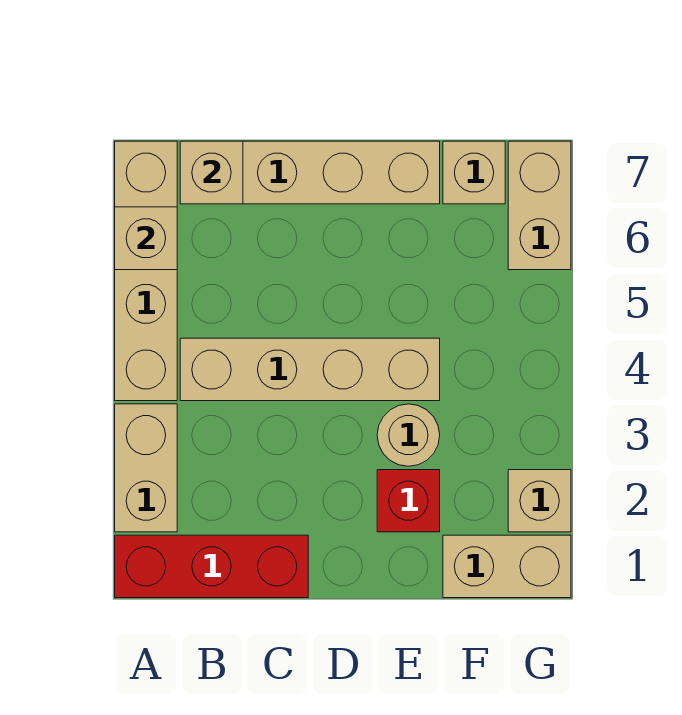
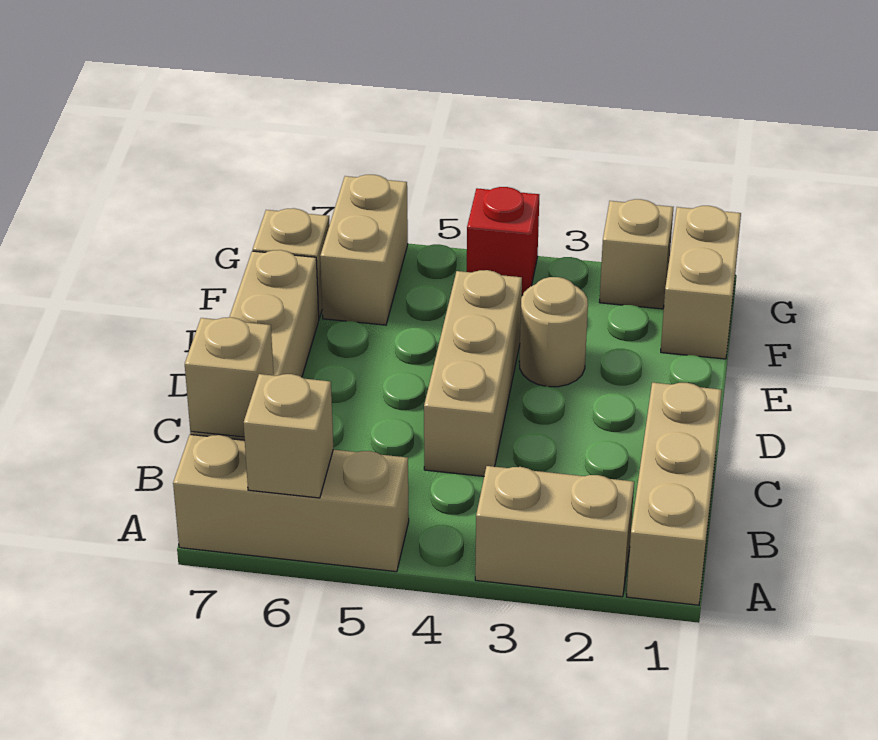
red brick A1:C1 level 1 -> tan brick A1:C1 level 1
tan brick A4:A7 level 1 -> tan brick A5:A7 level 1
tan brick B4:E4 level 1 -> tan brick C4:E4 level 1
red brick E2 level 1 -> red brick G4 level 1
tan brick G6:G7 level 1 -> tan brick F6:G6 level 1

